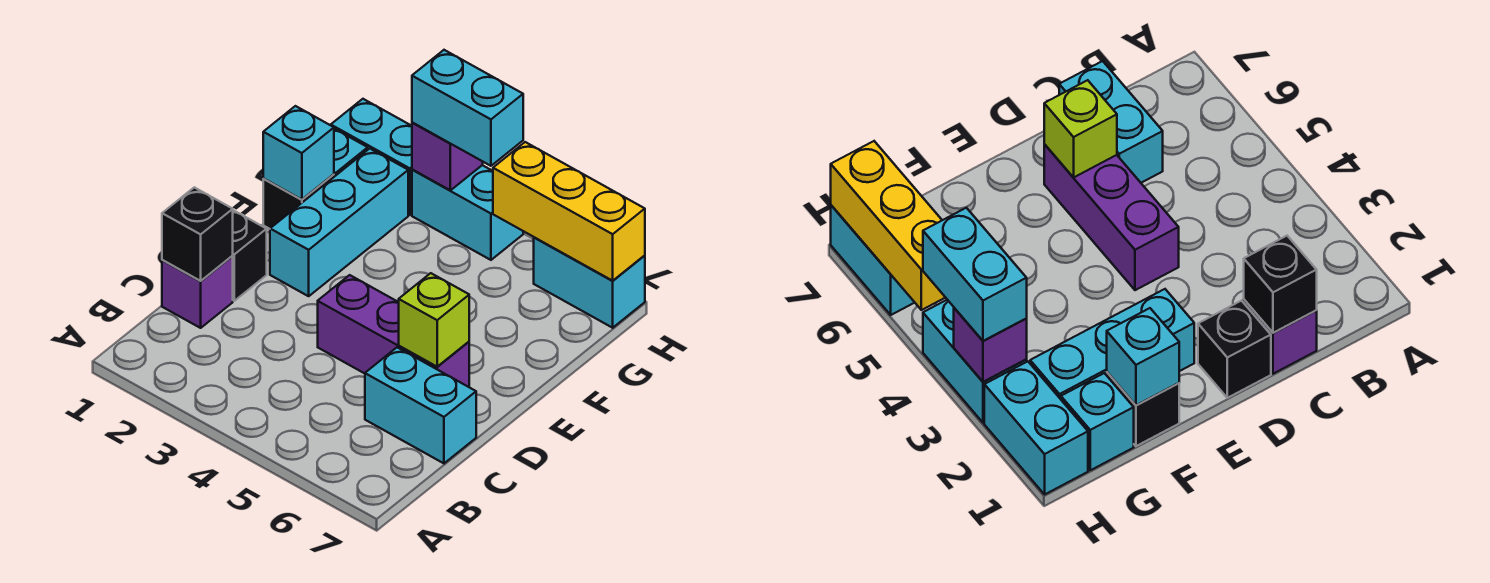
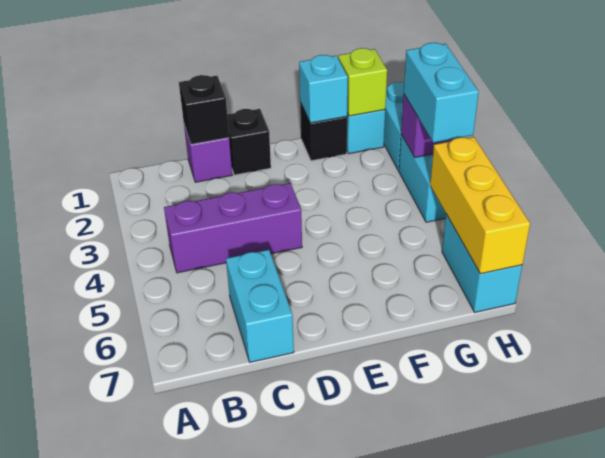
purple brick D4:D6 level 1 -> purple brick B4:D4 level 1
lime brick D6 level 2 -> lime brick G1 level 2
cyan brick E2:G2 level 1 -> none

